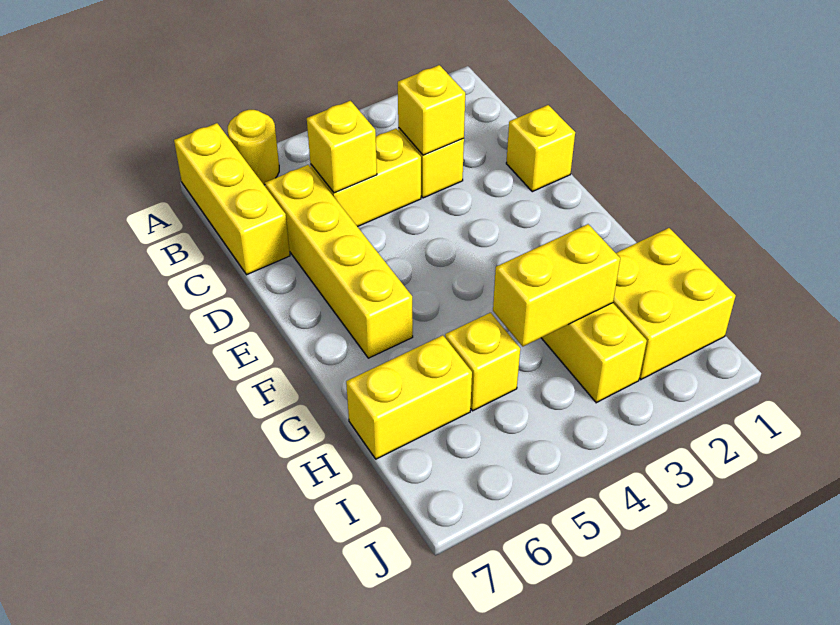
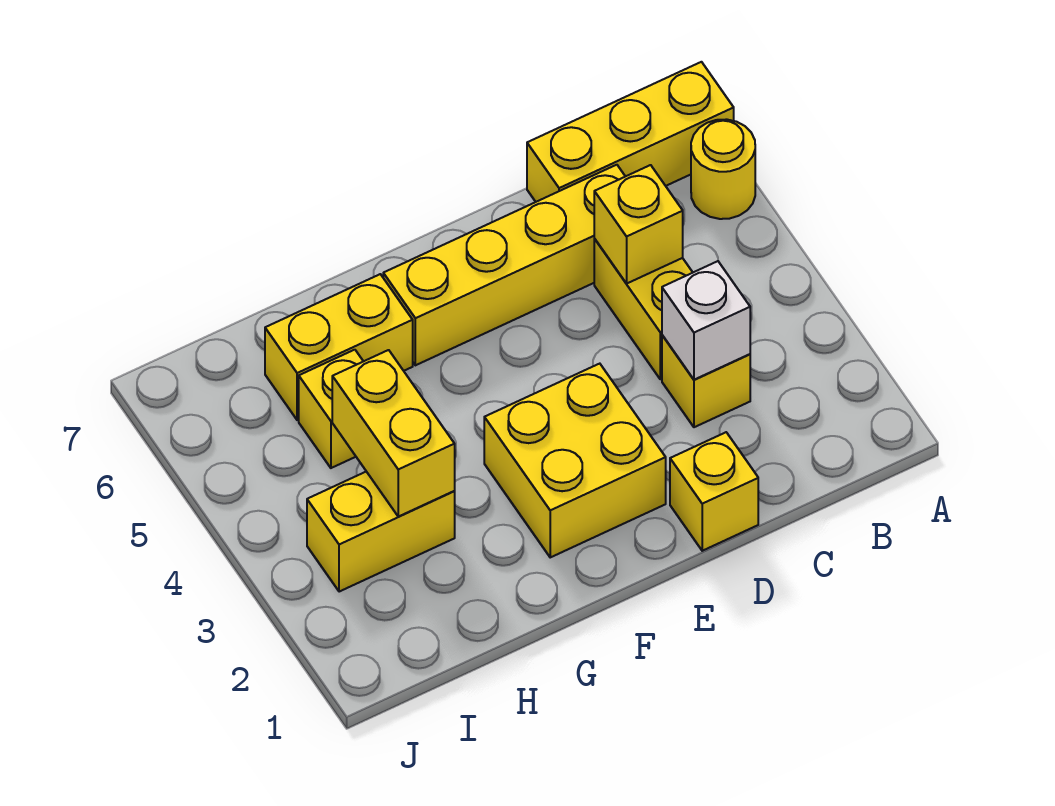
yellow brick C3 level 2 -> white brick C3 level 2
yellow brick H1:I2 level 1 -> yellow brick E2:F3 level 1
yellow brick H6:H7 level 1 -> yellow brick G6:H6 level 1

